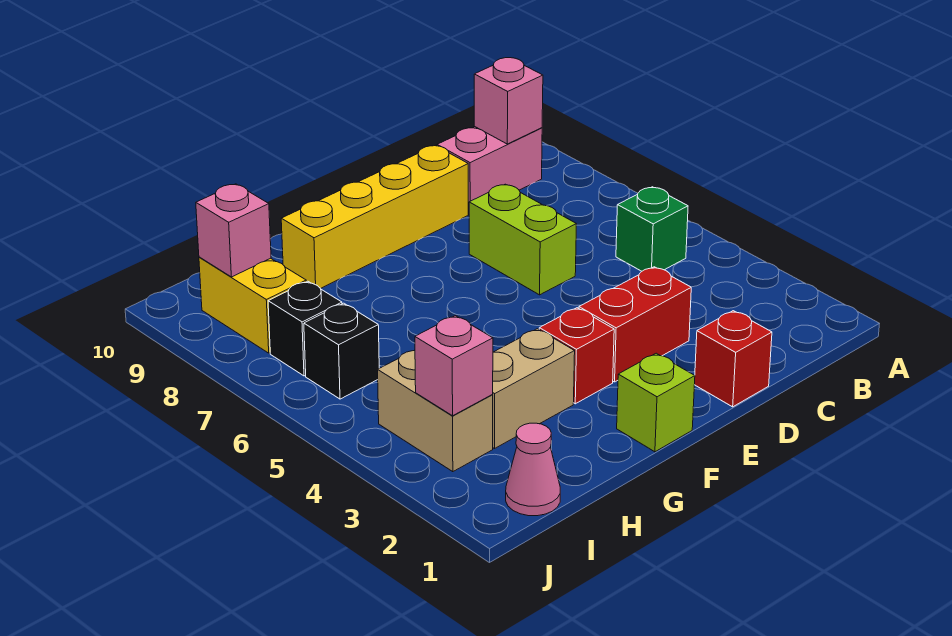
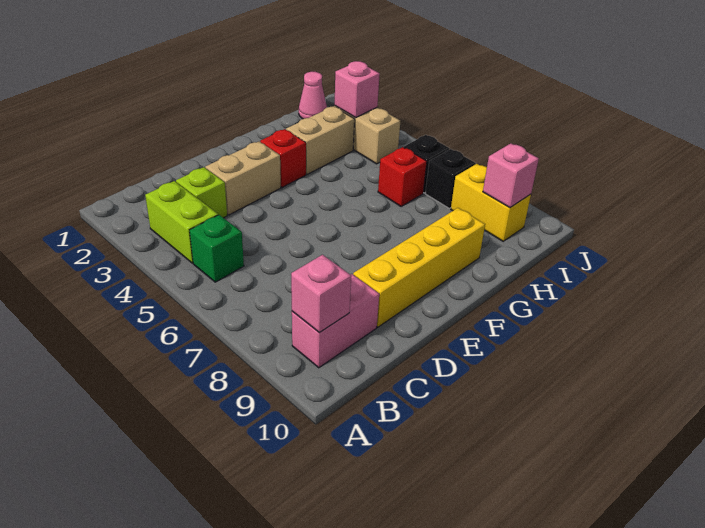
red brick D1 level 1 -> red brick H6 level 1
red brick D3:E3 level 1 -> tan brick D3:E3 level 1
lime brick D6:D7 level 1 -> lime brick B3:B4 level 1
lime brick F1 level 1 -> lime brick C3 level 1

